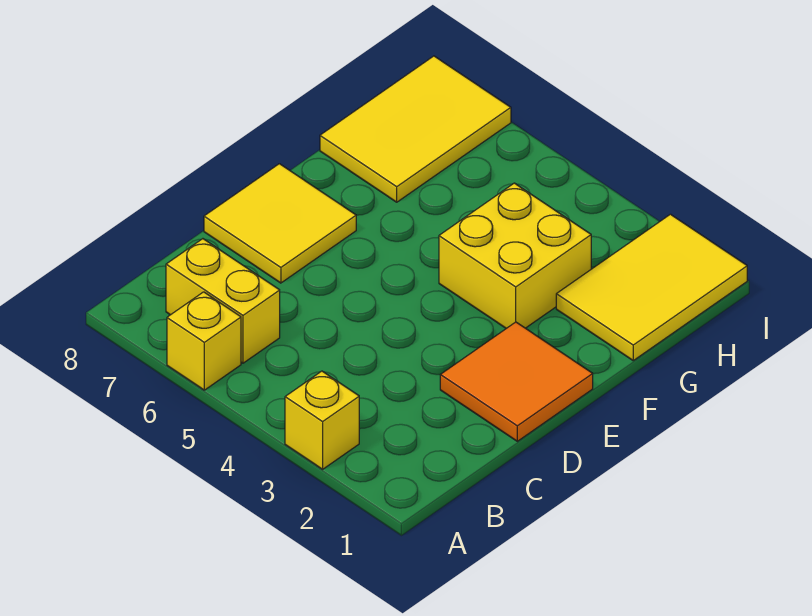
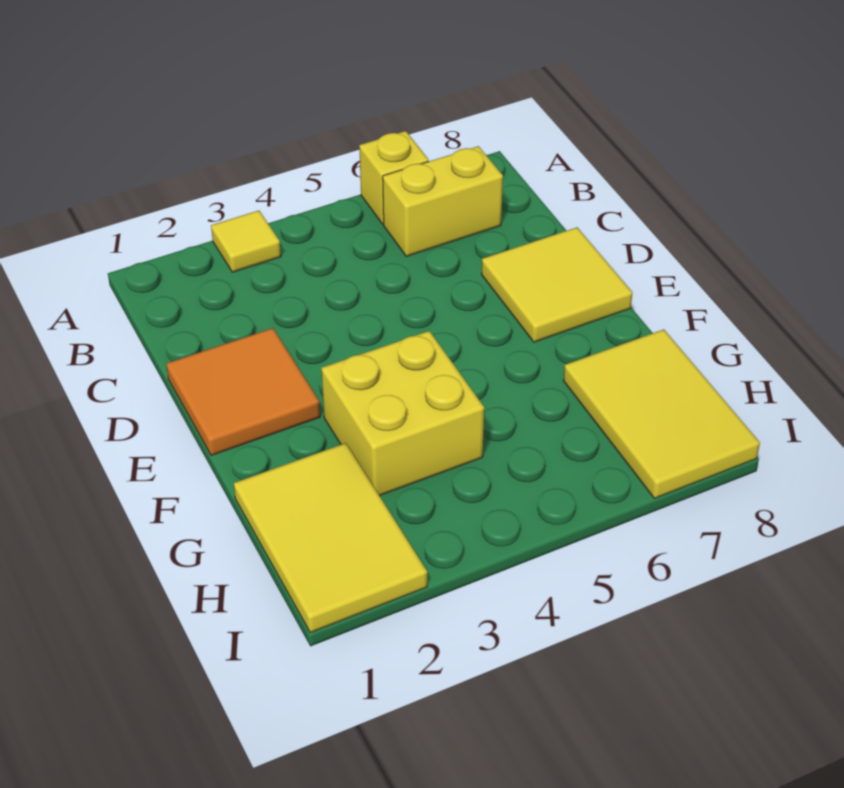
yellow brick A3 level 1 -> yellow tile A3 level 1

